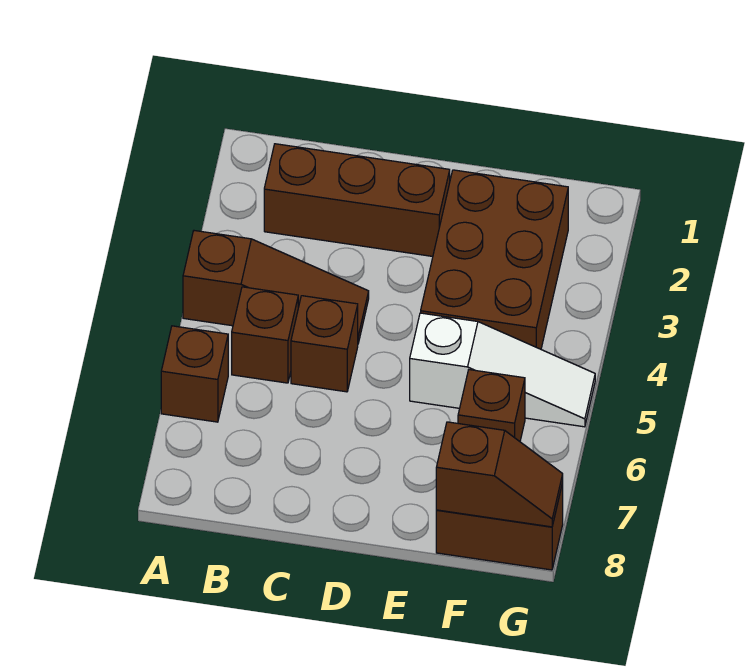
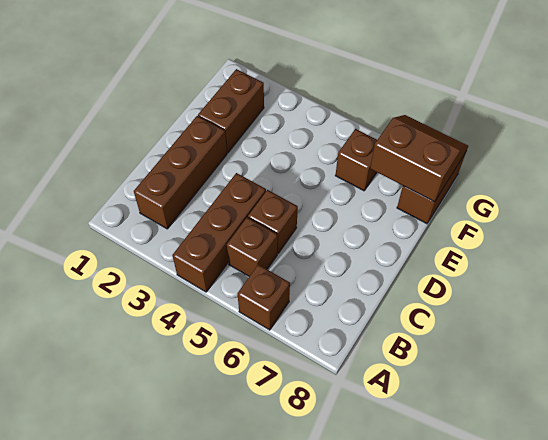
brown slope A4:C4 level 1 top A -> brown brick A4:C4 level 1
brown brick E2:F4 level 1 -> brown brick E2:F2 level 1
white slope E5:G5 level 1 top E -> none
brown slope F8:G8 level 2 top F -> brown slope F7:G8 level 2 top F

